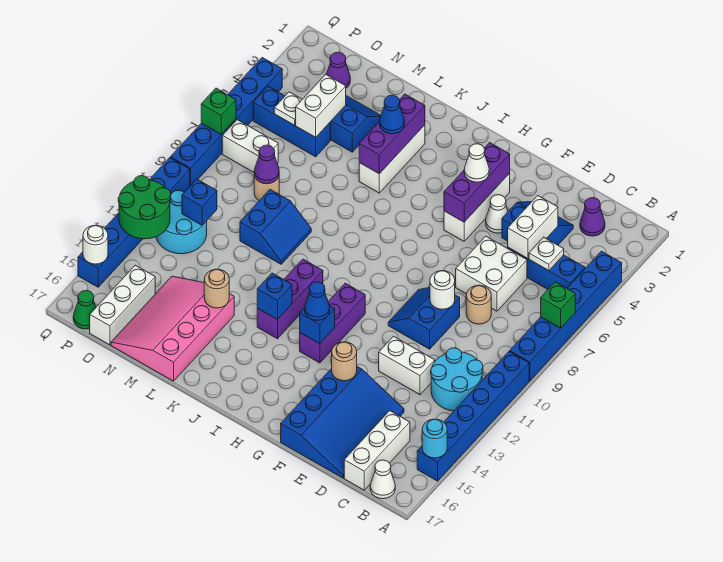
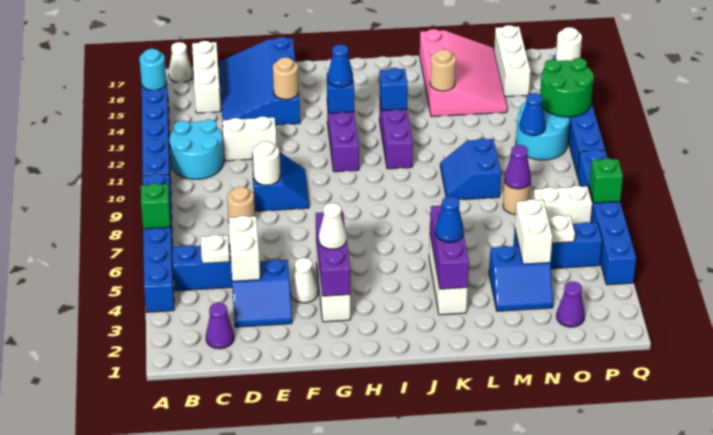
white brick D6:E7 level 1 -> none
blue brick O11 level 2 -> blue cone O11 level 2
green cone P17 level 1 -> none

